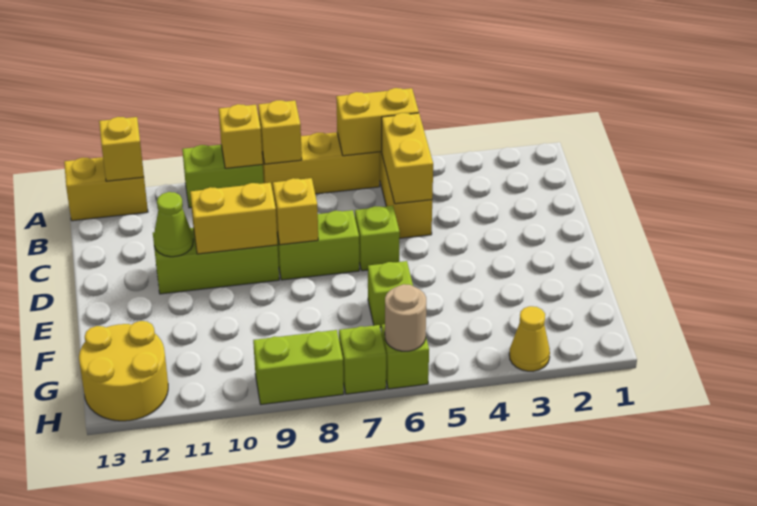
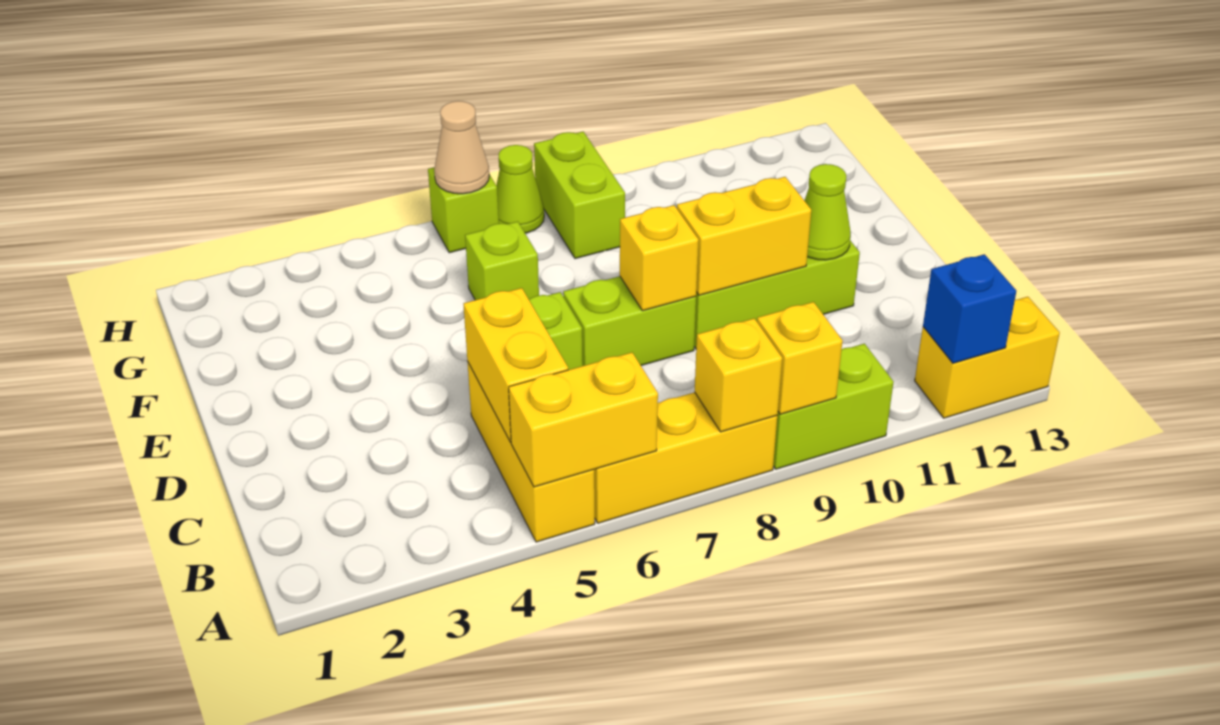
yellow brick A12 level 2 -> blue brick A12 level 2
yellow round brick G12:H13 level 1 -> none
yellow cone H3 level 1 -> none
tan round brick H6 level 2 -> tan cone H6 level 2
lime brick H7 level 1 -> lime cone H7 level 1
lime brick H8:H9 level 1 -> lime brick G8:H8 level 1

